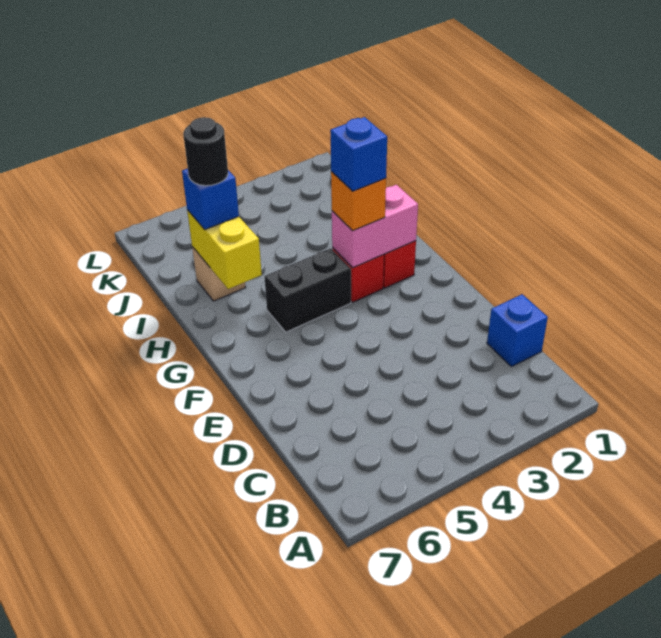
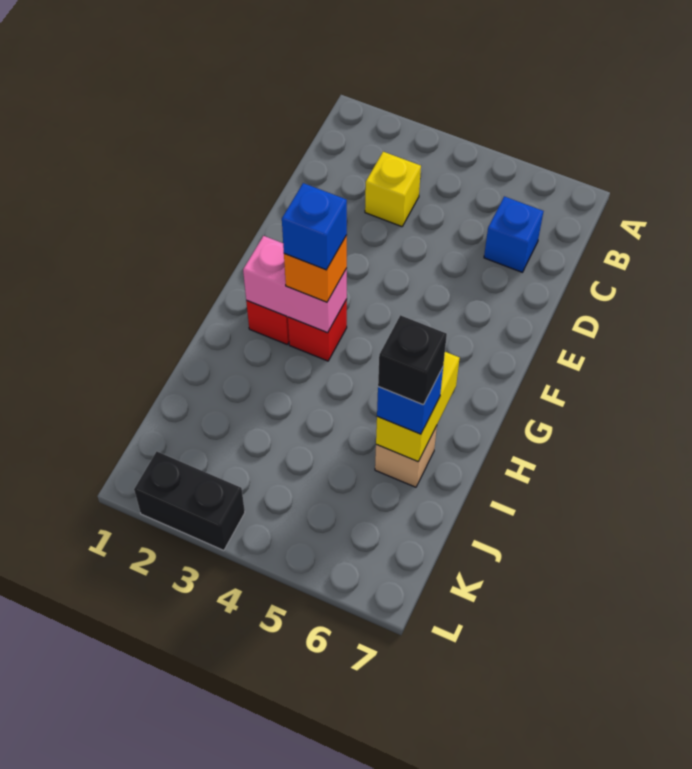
blue brick C1 level 1 -> blue brick C6 level 1
none -> yellow brick C3 level 1
black brick G4:G5 level 1 -> black brick L2:L3 level 1
black round brick I6 level 4 -> black brick I6 level 4

